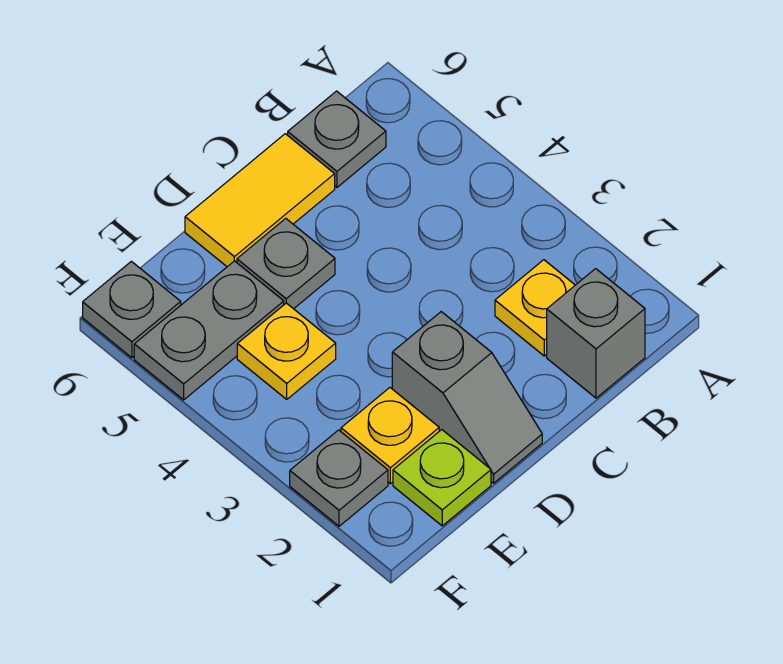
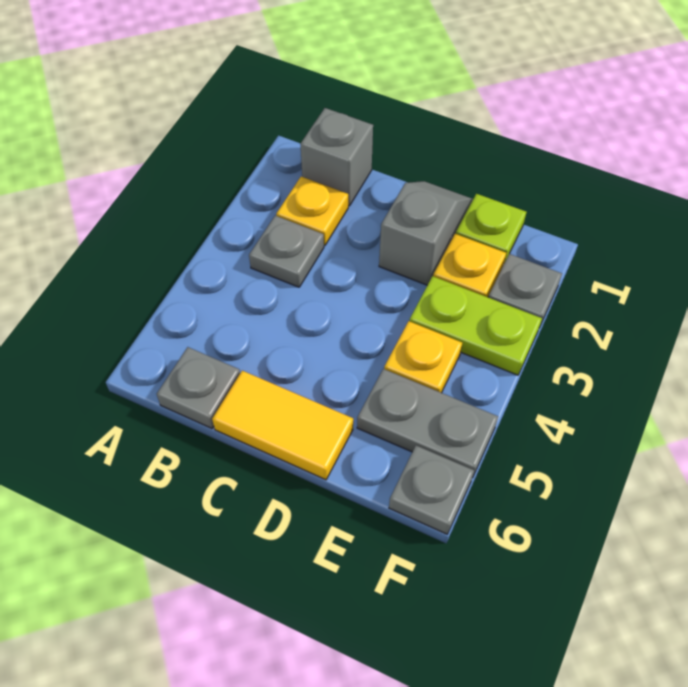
grey plate D5 level 1 -> grey plate B3 level 1
none -> lime plate E3:F3 level 1

